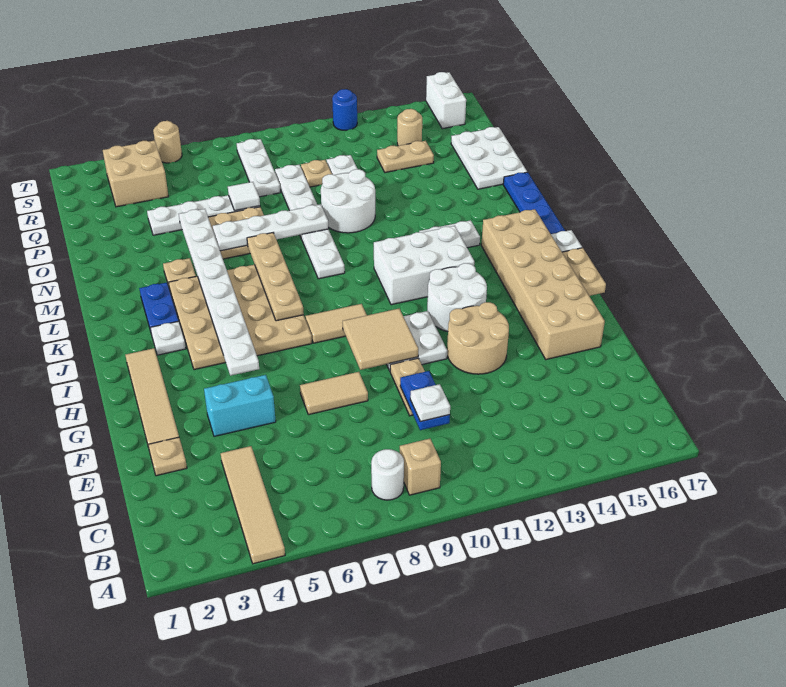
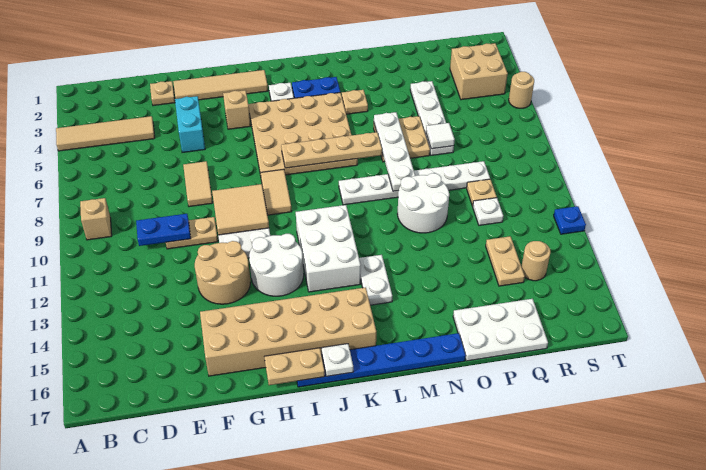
white round brick B8 level 1 -> none
white plate D10 level 3 -> none
none -> tan brick H4 level 1
white plate H5:O5 level 2 -> none
white plate Q8:S8 level 1 -> none
white brick S16:T16 level 1 -> none
blue round brick T12 level 1 -> blue plate T12 level 1

